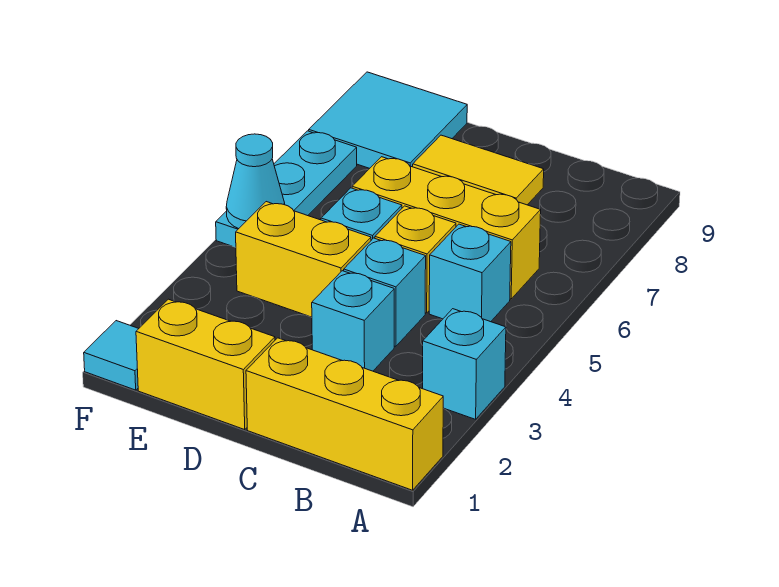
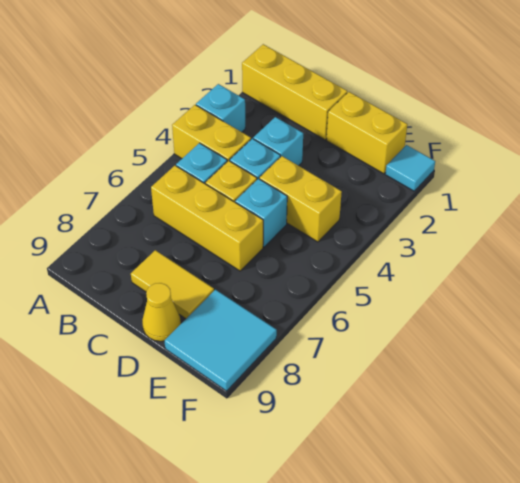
none -> yellow brick A4:B4 level 1
none -> yellow cone D9 level 1
cyan plate F5:F7 level 1 -> none
cyan cone F5 level 2 -> none

